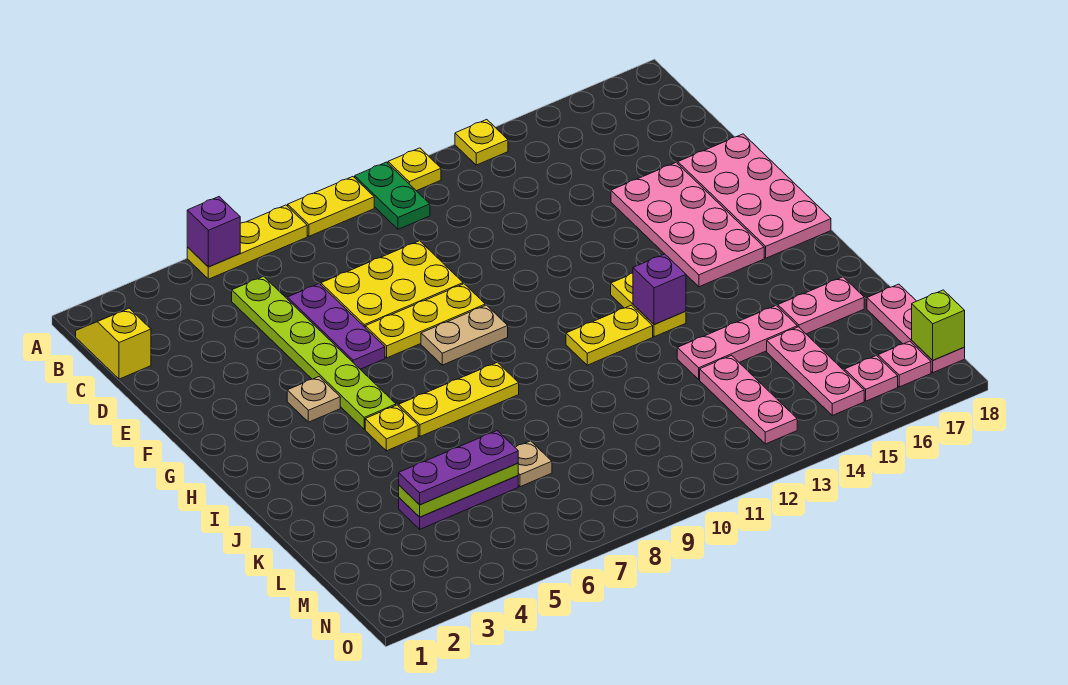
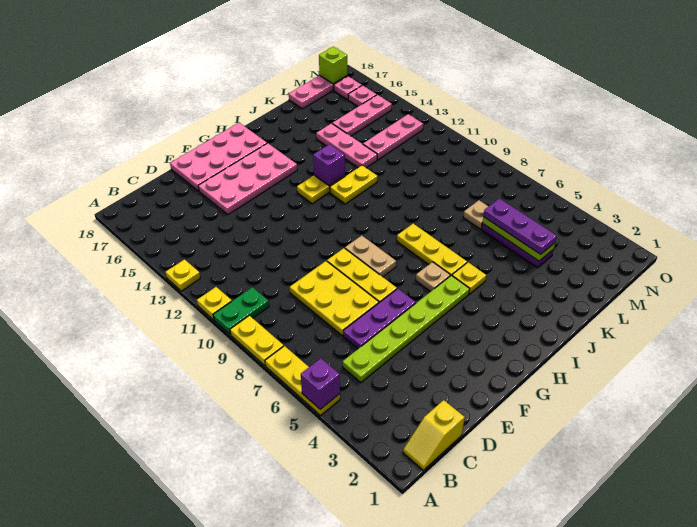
tan plate G4 level 1 -> tan plate H6 level 1
yellow plate I11:I12 level 1 -> yellow plate I12:J12 level 1
pink plate K16:K17 level 1 -> none

